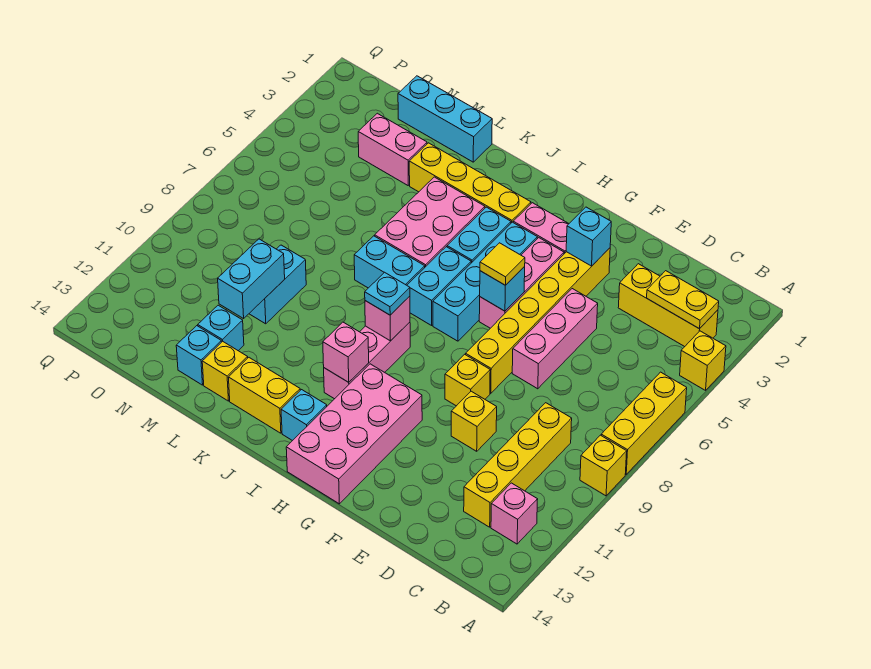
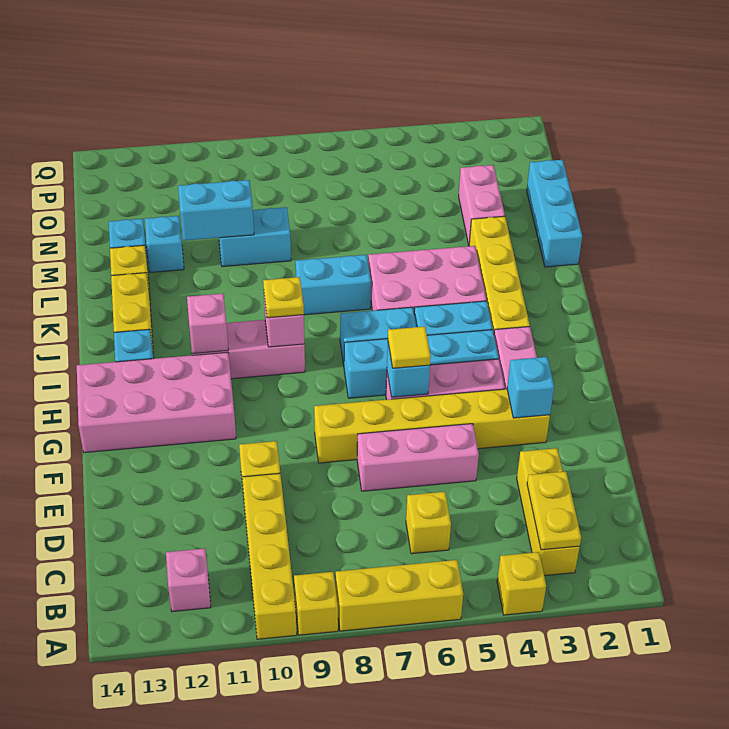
yellow brick C9:C12 level 1 -> yellow brick A10:D10 level 1
yellow brick F9 level 1 -> yellow brick C6 level 1
cyan plate I9 level 3 -> yellow plate I9 level 3
cyan brick J7:K7 level 1 -> cyan brick K7:K8 level 1

